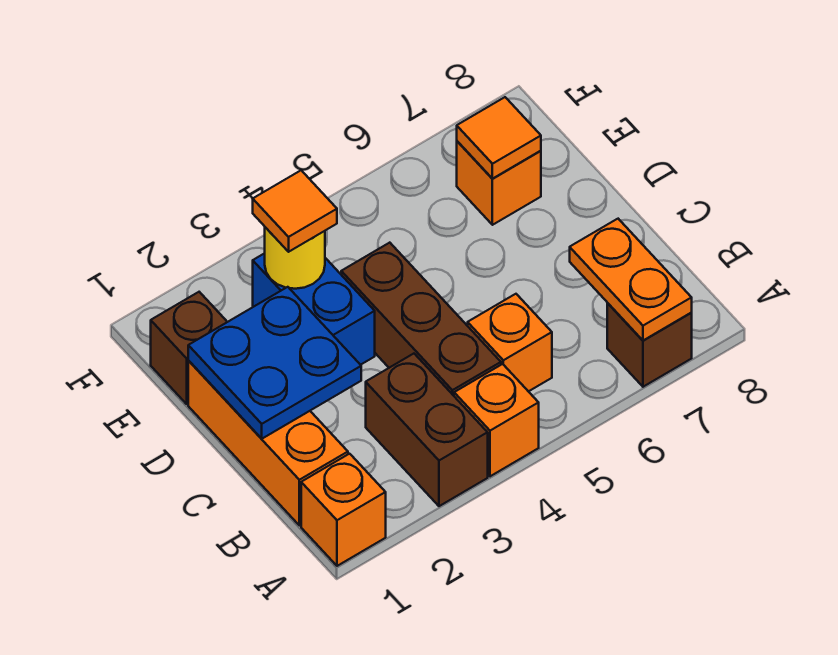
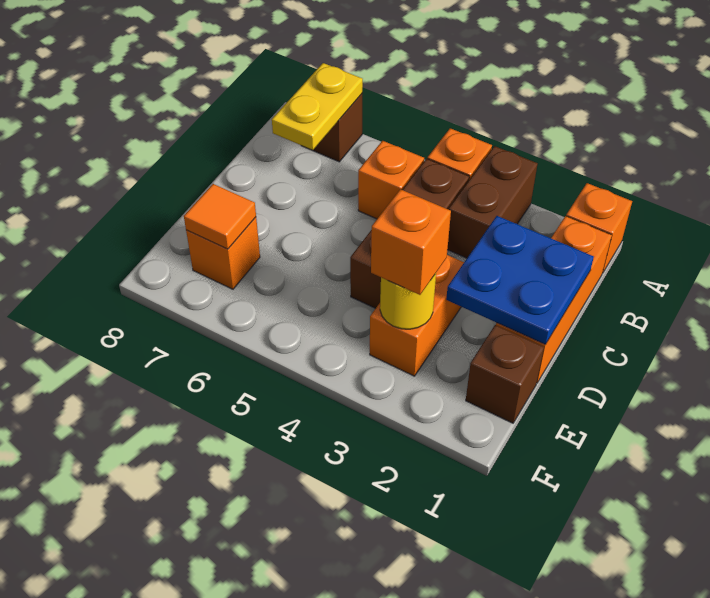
orange plate A7:B7 level 2 -> yellow plate A7:B7 level 2
blue brick D3:E3 level 1 -> orange brick D3:E3 level 1
orange tile E3 level 3 -> orange brick E3 level 3

